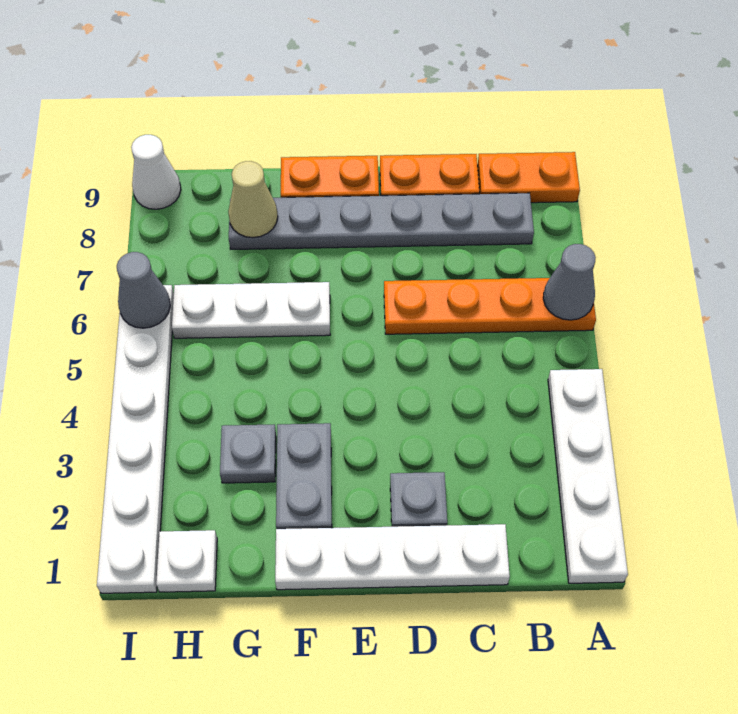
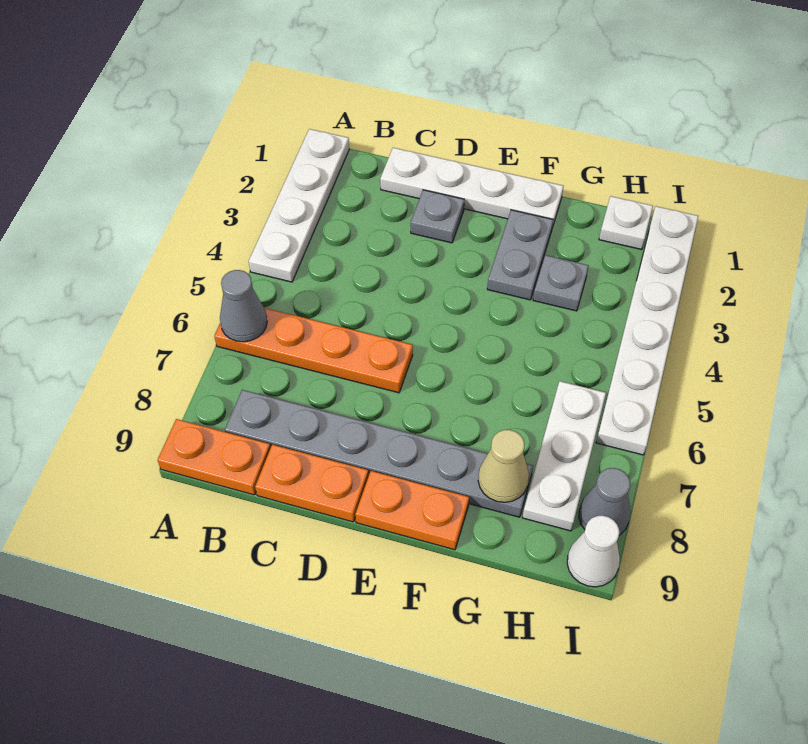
white plate F6:H6 level 1 -> white plate H6:H8 level 1
grey cone I6 level 2 -> grey cone I8 level 1

